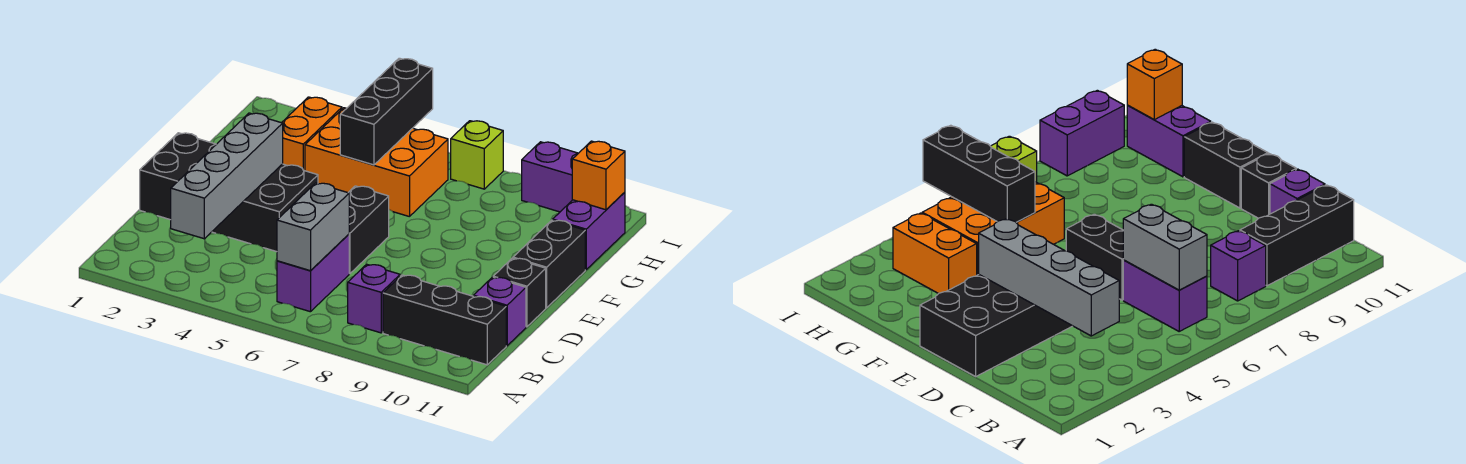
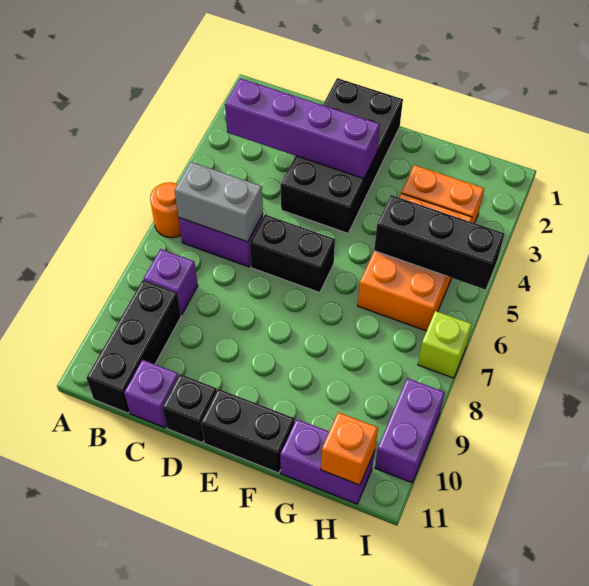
none -> orange round brick A6 level 1
grey brick B3:E3 level 2 -> purple brick B3:E3 level 2

